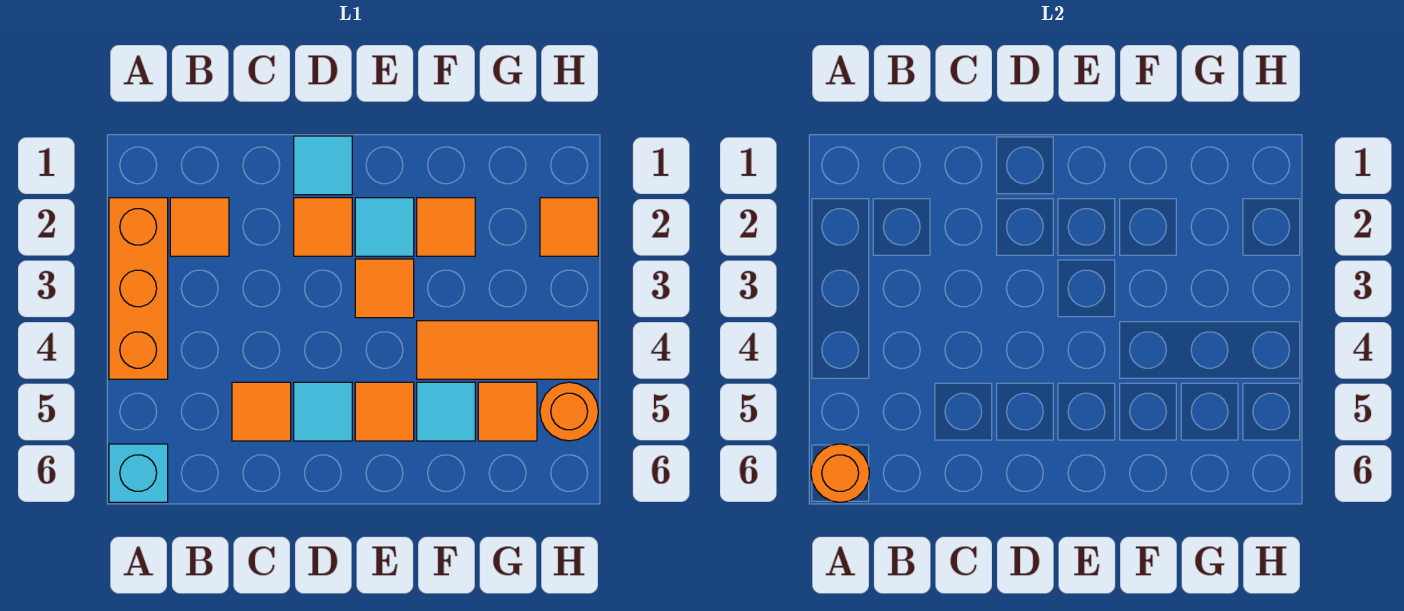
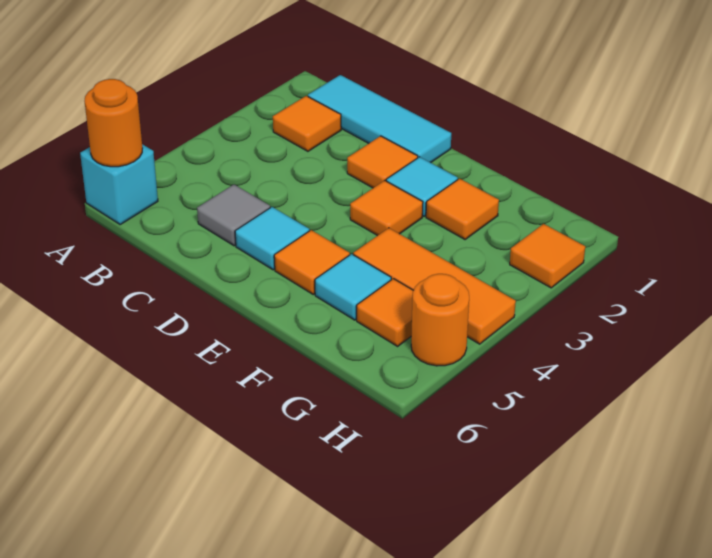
orange brick A2:A4 level 1 -> none
orange tile C5 level 1 -> grey tile C5 level 1
cyan tile D1 level 1 -> cyan tile B1:D1 level 1

